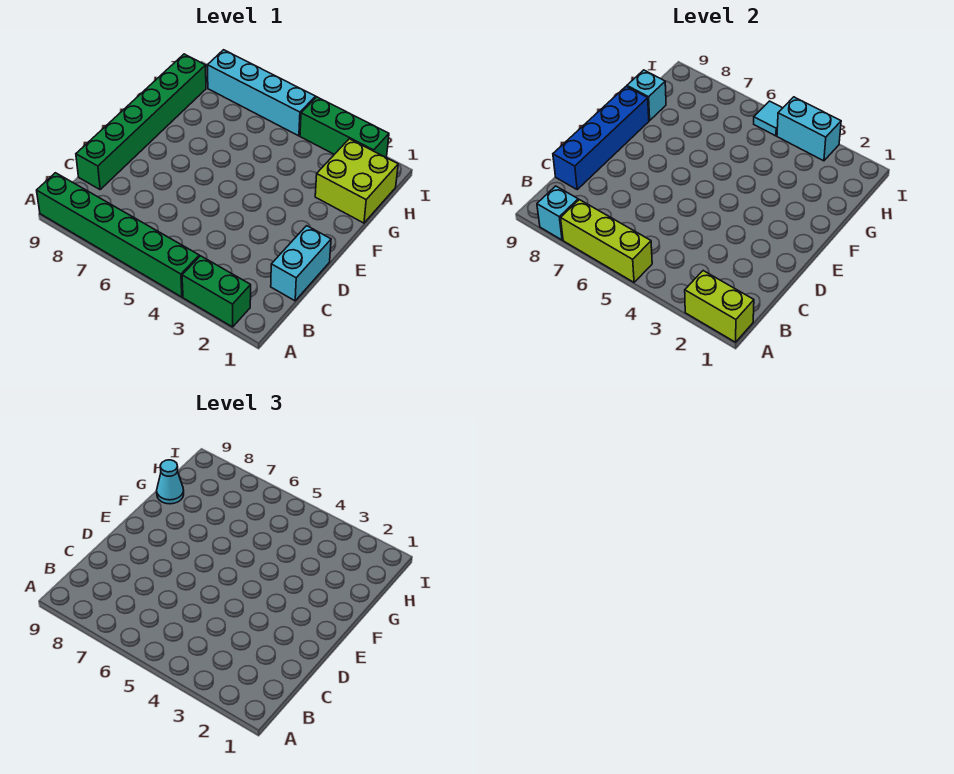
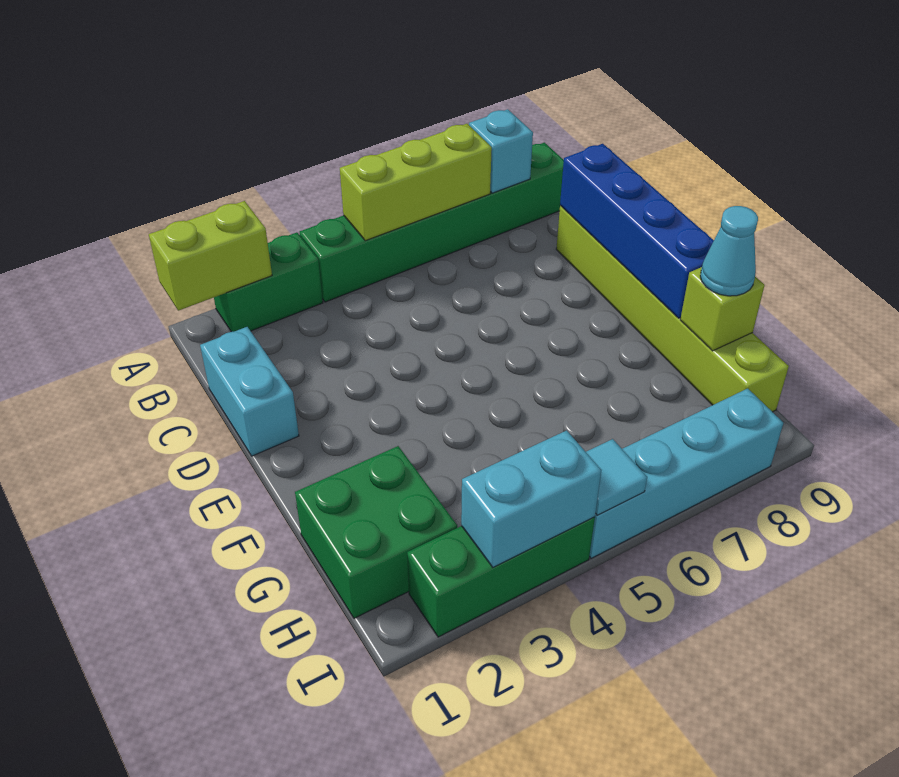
green brick C9:H9 level 1 -> lime brick C9:H9 level 1
lime brick G1:H2 level 1 -> green brick G1:H2 level 1
cyan brick G9 level 2 -> lime brick G9 level 2

